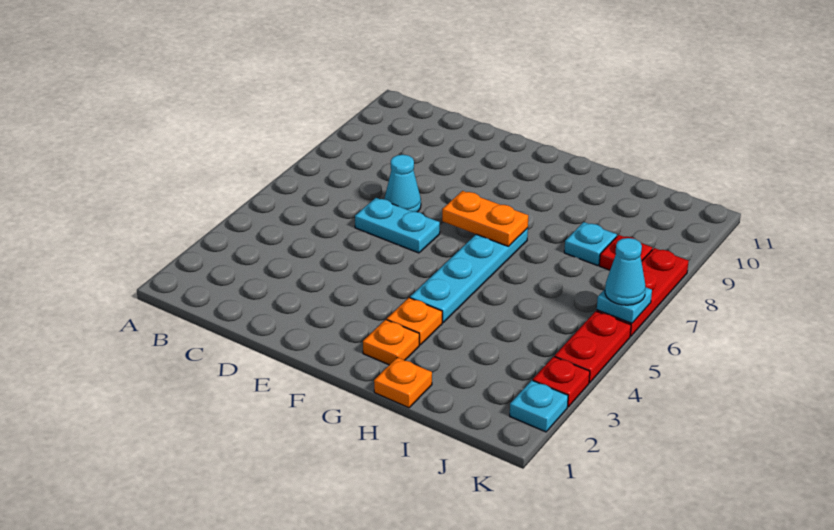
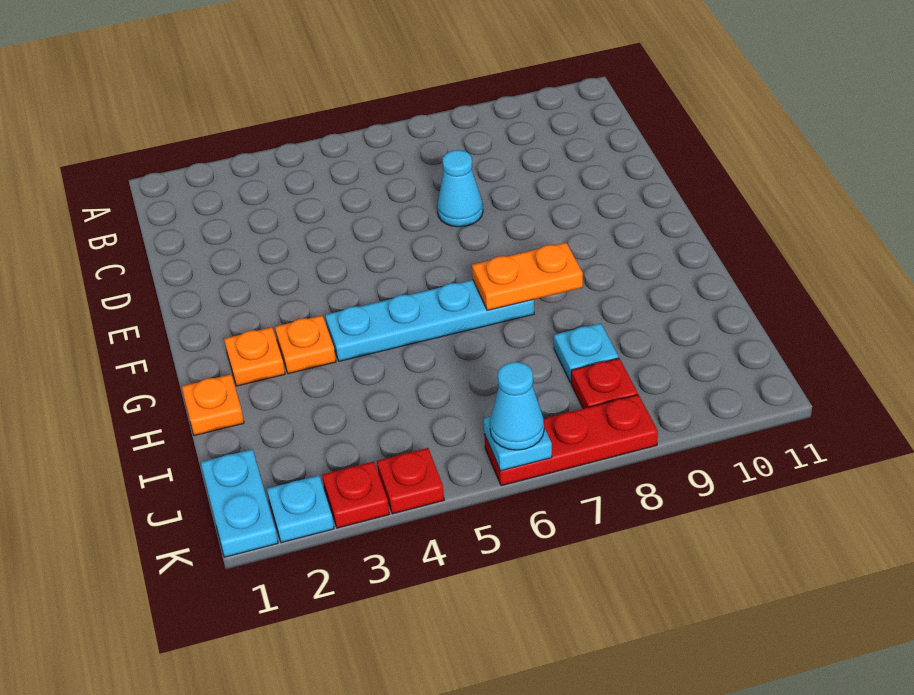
cyan plate D6:E6 level 1 -> cyan plate J1:K1 level 1
orange plate F7:G7 level 2 -> orange plate G7:G8 level 2
red plate K4:K5 level 1 -> red plate K4 level 1

